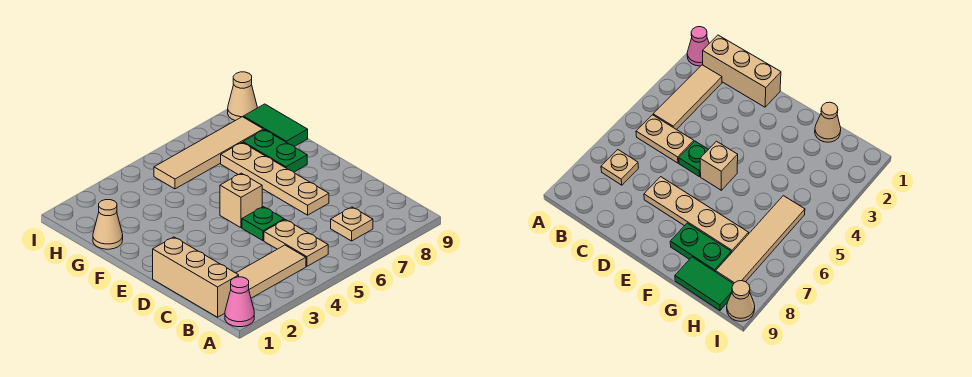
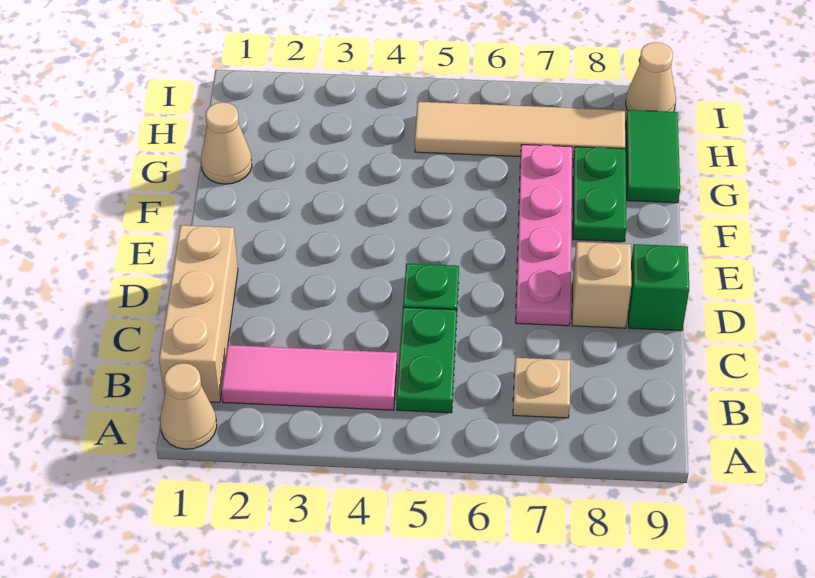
pink cone A1 level 1 -> tan cone A1 level 1
tan tile B2:B4 level 1 -> pink tile B2:B4 level 1
tan plate B5:C5 level 1 -> green plate B5:C5 level 1
tan plate D7:G7 level 1 -> pink plate D7:G7 level 1
none -> green brick D9 level 1
tan brick E5 level 1 -> tan brick D8 level 1

